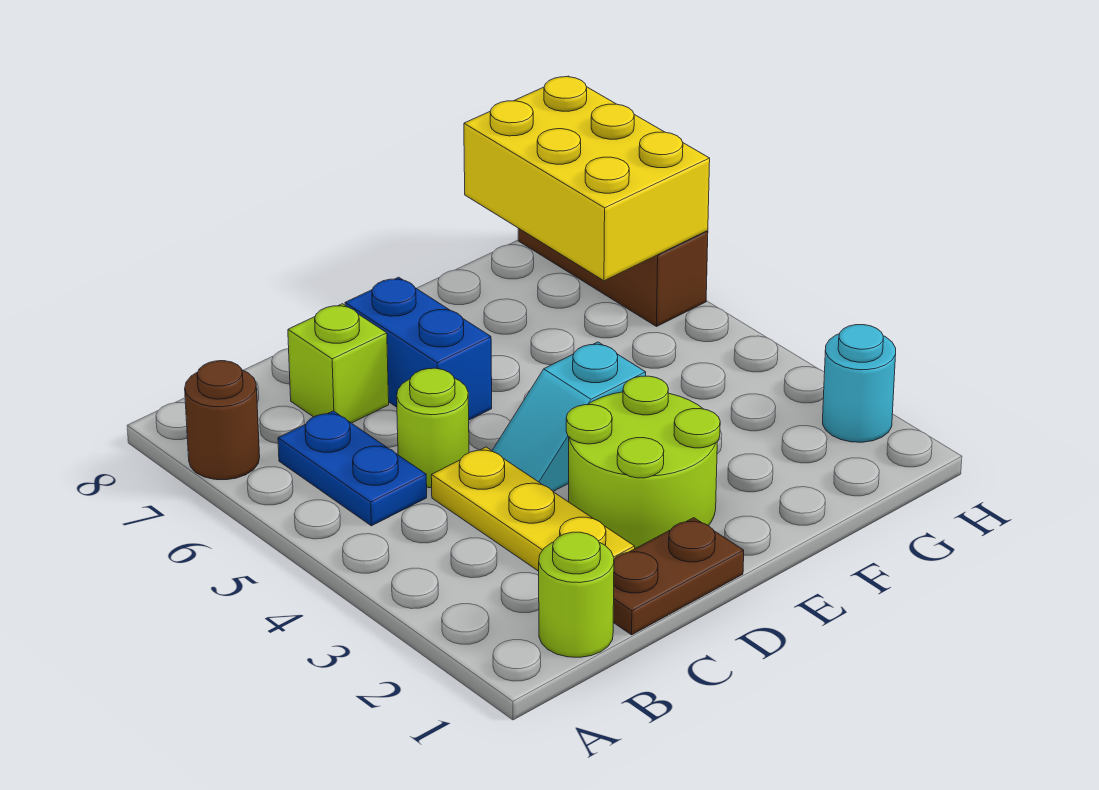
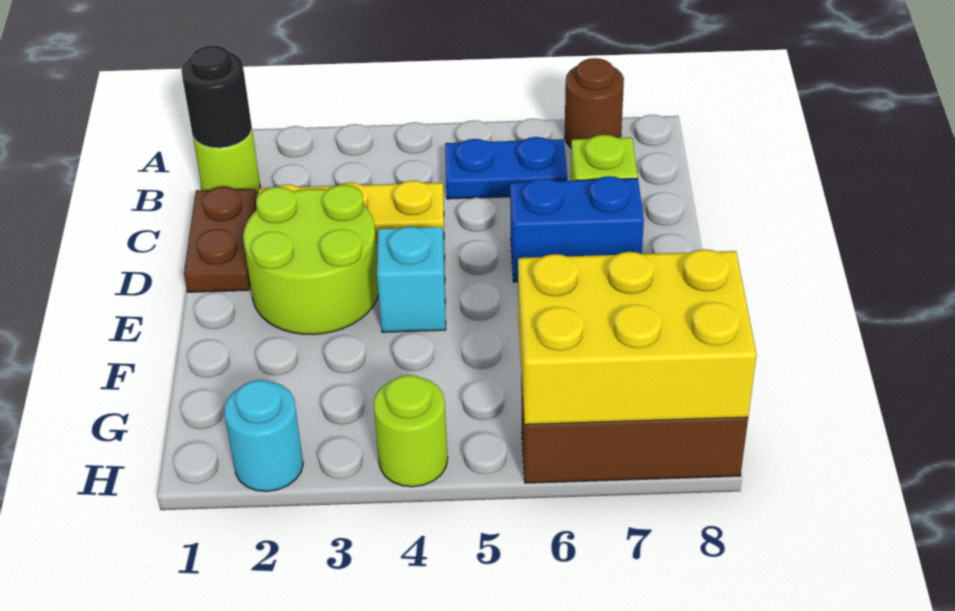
none -> black round brick B1 level 2
lime round brick C5 level 1 -> lime round brick H4 level 1

